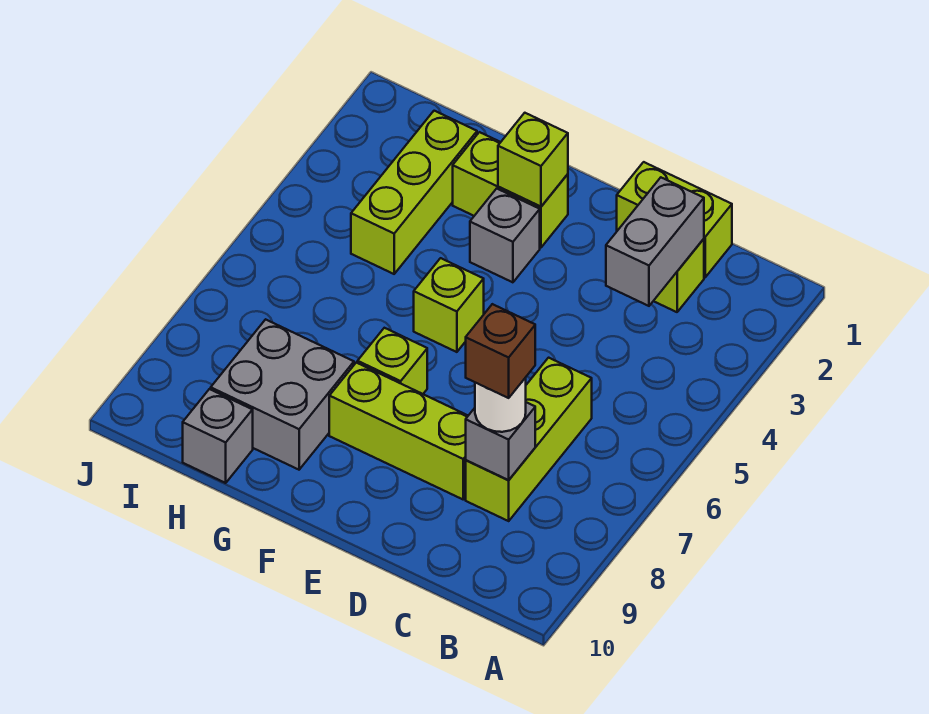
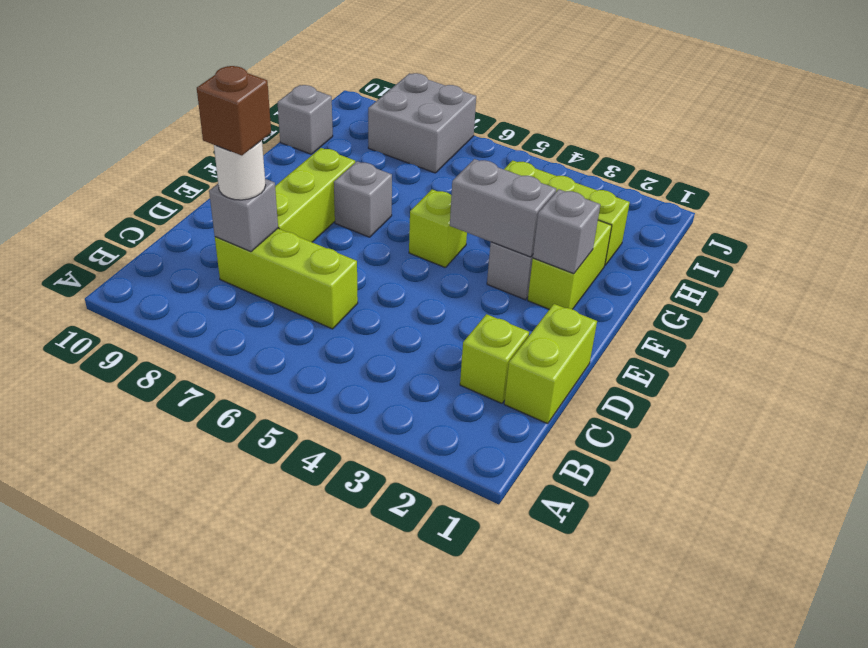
grey brick C2:C3 level 2 -> grey brick F3:F4 level 2
lime brick F2 level 2 -> grey brick F2 level 2
lime brick F7 level 1 -> grey brick F7 level 1
grey brick G8:H9 level 1 -> grey brick I7:J8 level 1

